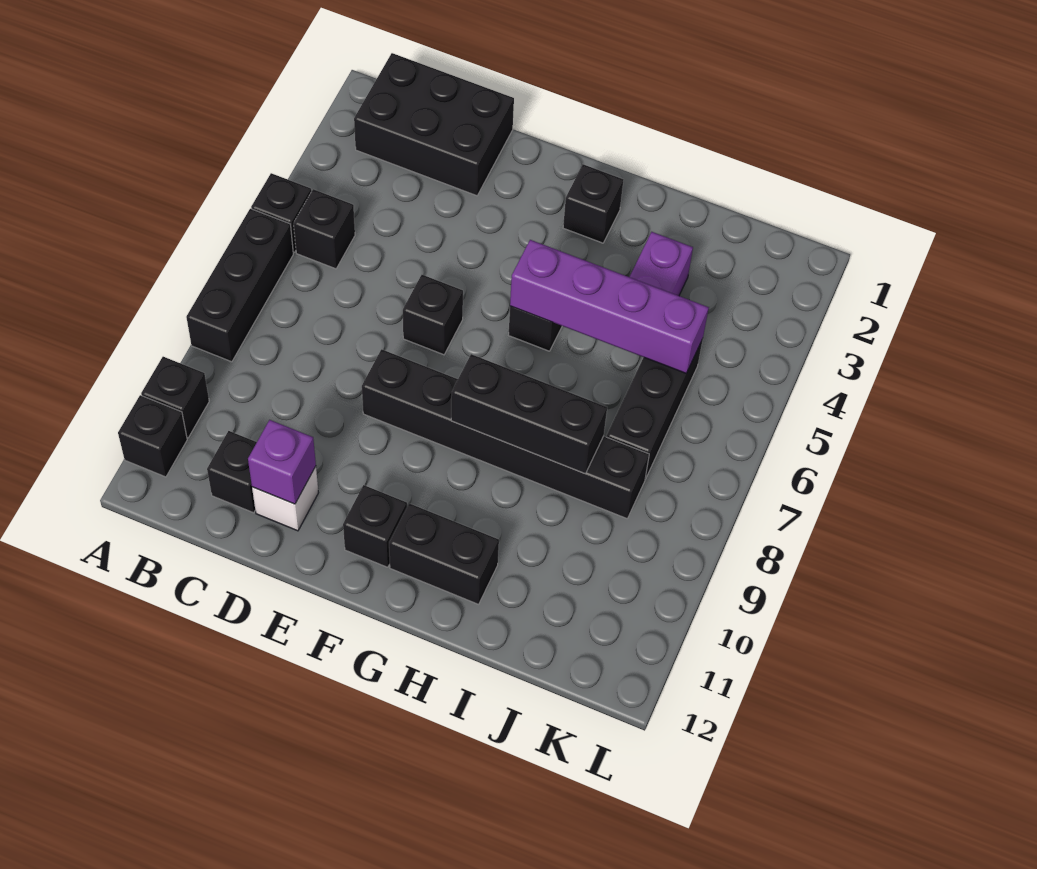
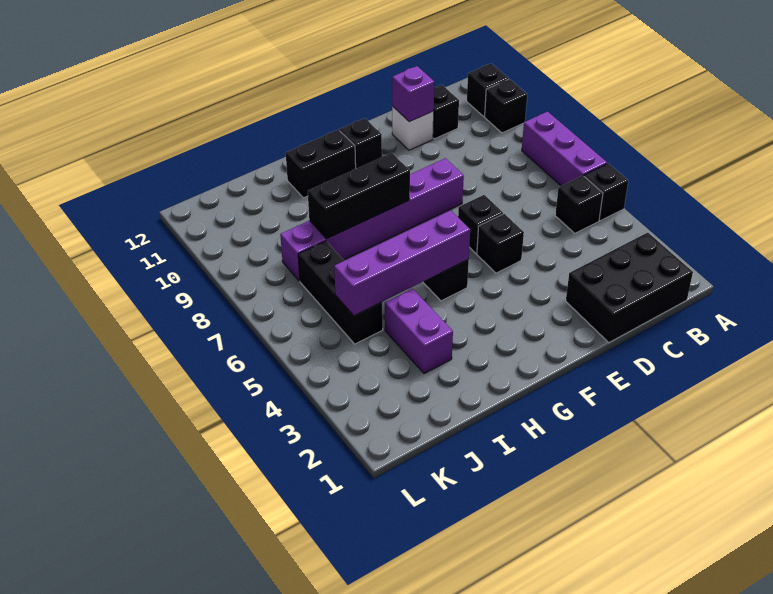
black brick A6:A8 level 1 -> purple brick A6:A8 level 1
black brick E8:J8 level 1 -> purple brick E8:J8 level 1
black brick G2 level 1 -> black brick E5 level 1

